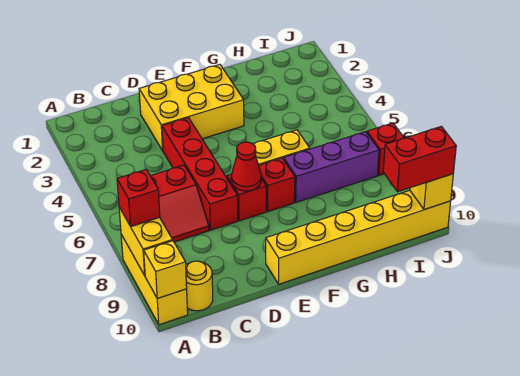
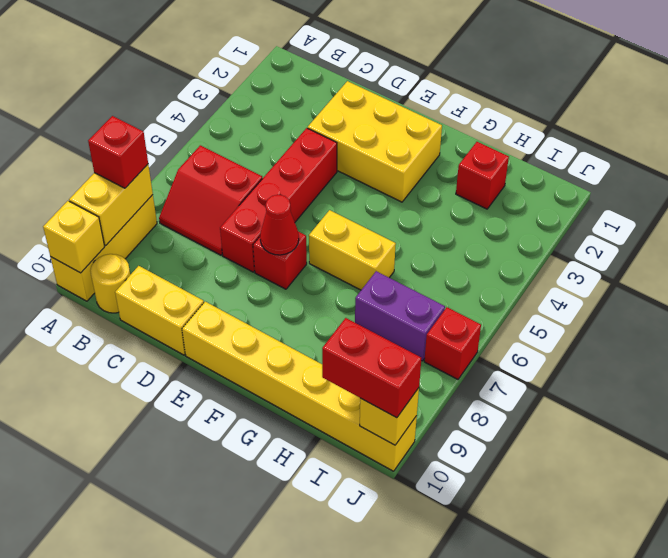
none -> yellow brick C10:D10 level 1
red brick F7 level 1 -> red brick H2 level 1
purple brick G7:I7 level 1 -> purple brick H7:I7 level 1

